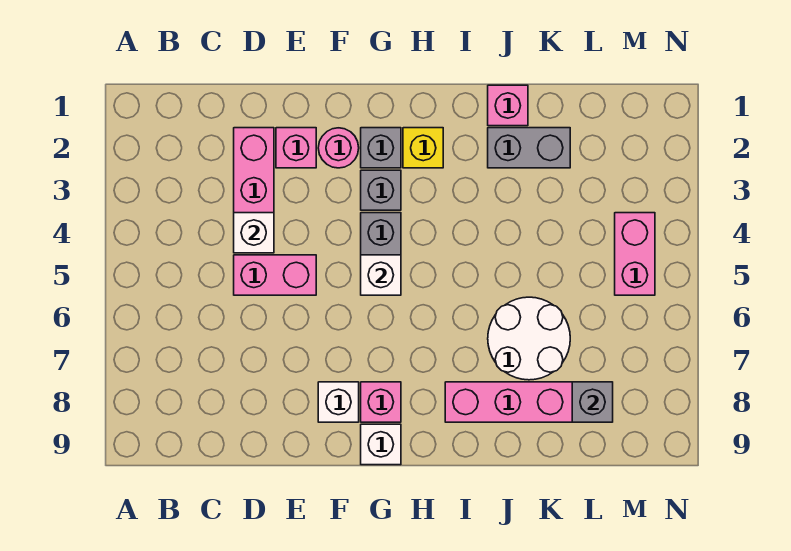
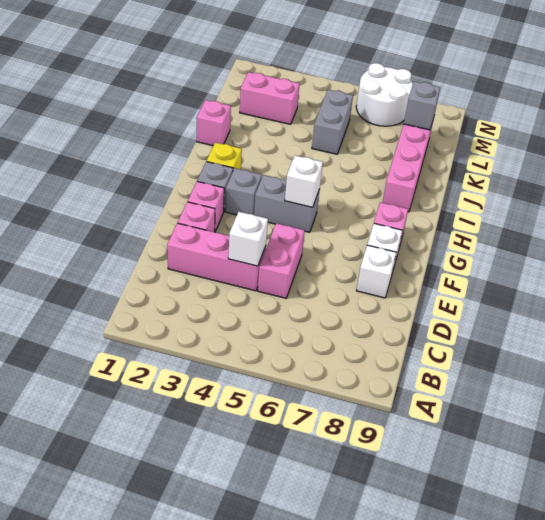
pink round brick F2 level 1 -> pink brick F2 level 1
white brick G9 level 1 -> white brick E8 level 1
grey brick J2:K2 level 1 -> grey brick K5:L5 level 1
white round brick J6:K7 level 1 -> white round brick M6:N7 level 1
pink brick M4:M5 level 1 -> pink brick L2:L3 level 1

